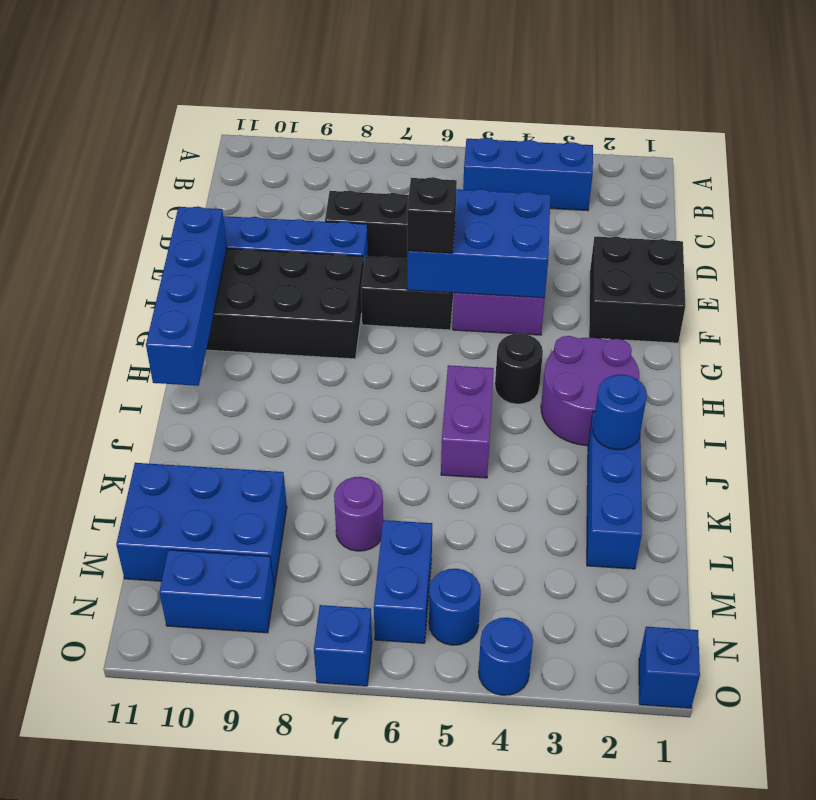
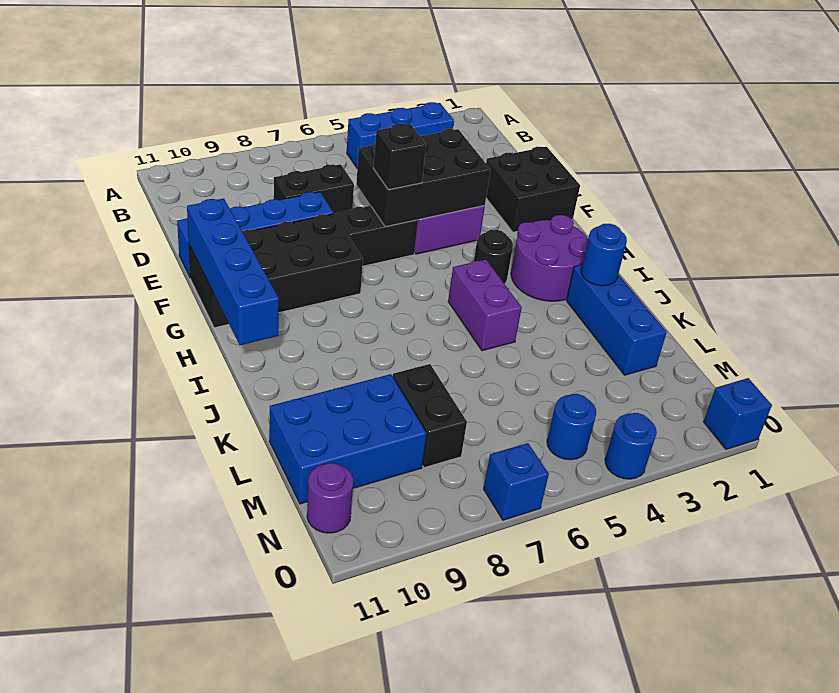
blue brick E4:F6 level 2 -> black brick E4:F6 level 2
purple round brick L7 level 1 -> purple round brick N11 level 1
none -> black brick L8:M8 level 1
blue brick M6:N6 level 1 -> none
blue brick N9:N10 level 1 -> none

